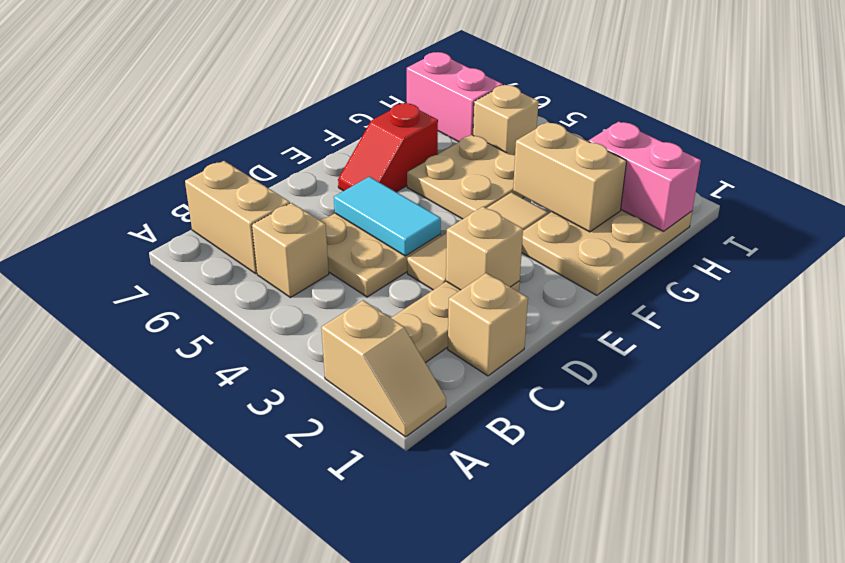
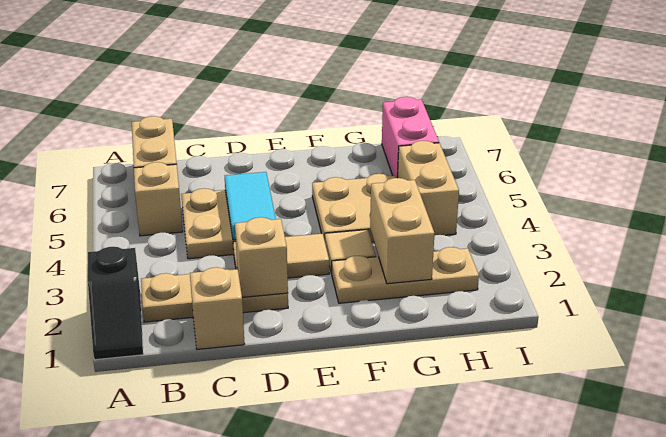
tan slope A1:A2 level 1 top 2 -> black slope A1:A2 level 1 top 2
red slope E6:F6 level 1 top F -> none
tan plate F1:H2 level 1 -> tan plate F2:H2 level 1
pink brick H1:H2 level 2 -> none
tan brick H5 level 1 -> tan brick H4:H5 level 1

